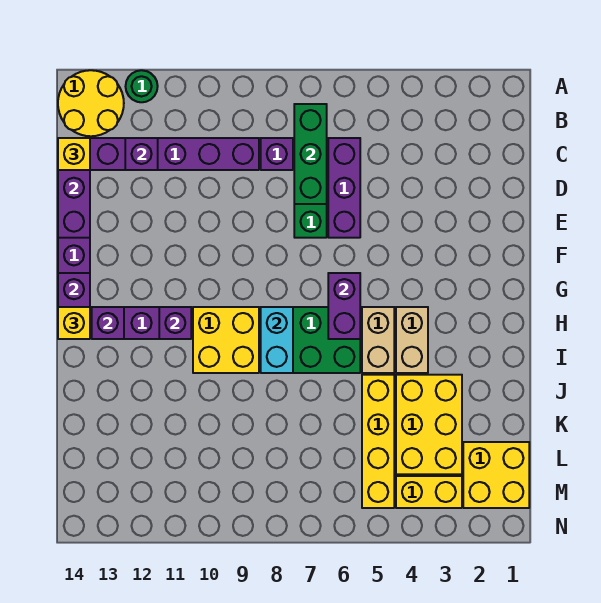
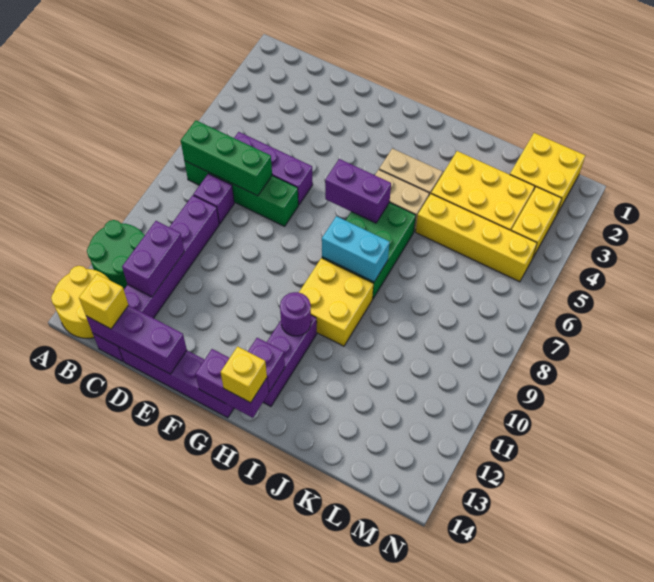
green round brick A12 level 1 -> green round brick A11:B12 level 1
purple brick C12 level 2 -> purple brick C11:C12 level 2
purple brick H11 level 2 -> purple round brick H11 level 2

